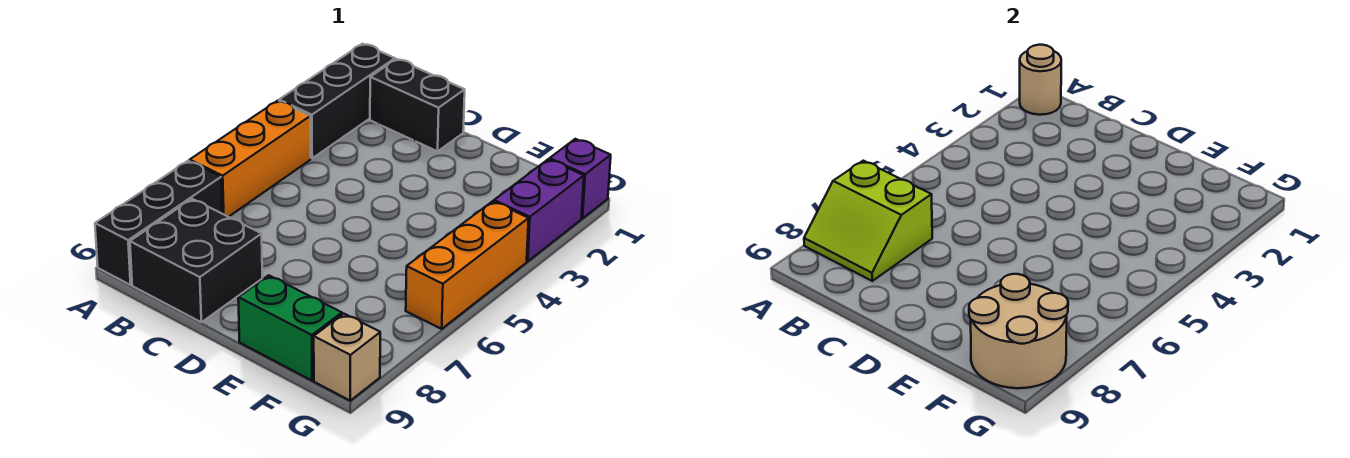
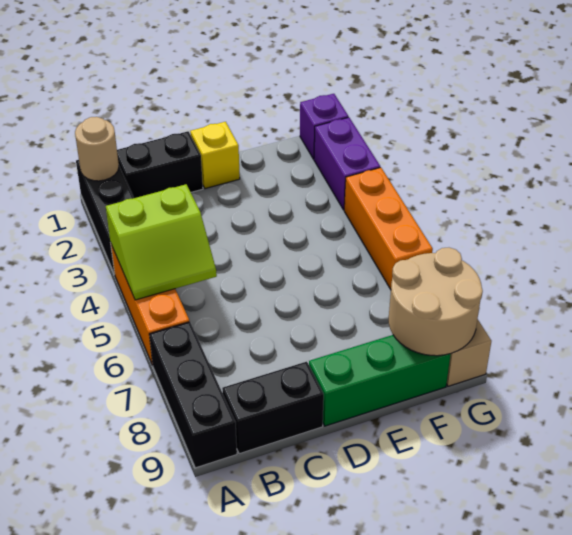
lime slope A7:B8 level 2 top 7 -> lime slope A4:B5 level 2 top 4
black brick B8:C9 level 1 -> black brick B9:C9 level 1
none -> yellow brick D1 level 1
green brick E9:F9 level 1 -> green brick D9:F9 level 1

